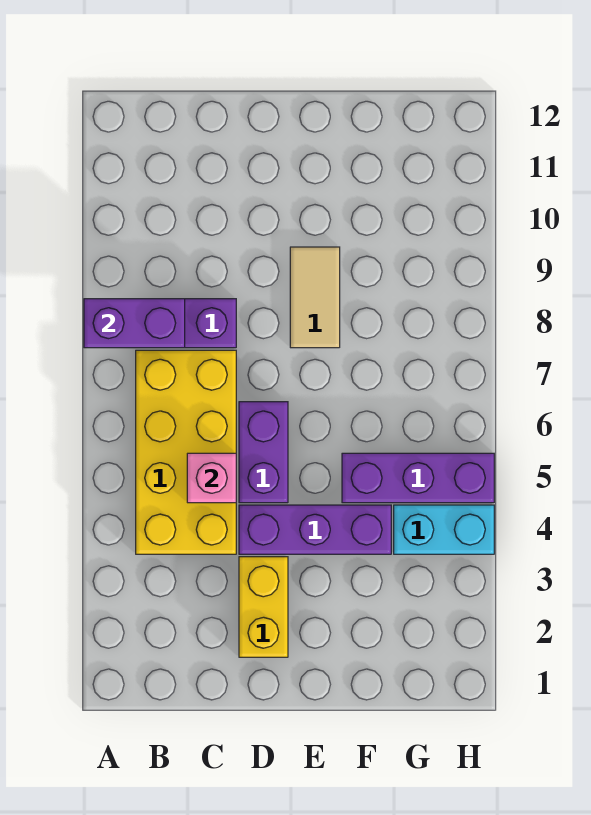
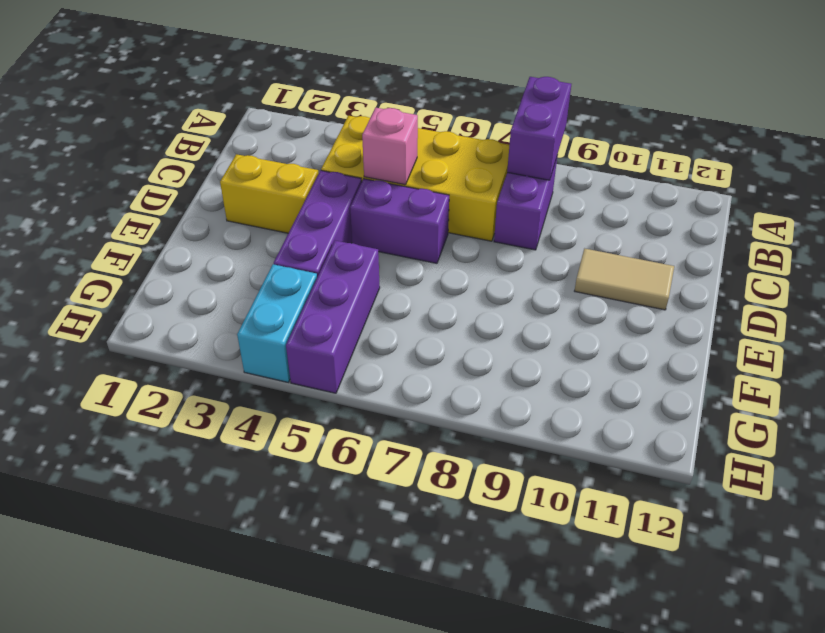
tan tile E8:E9 level 1 -> tan tile D10:D11 level 1

